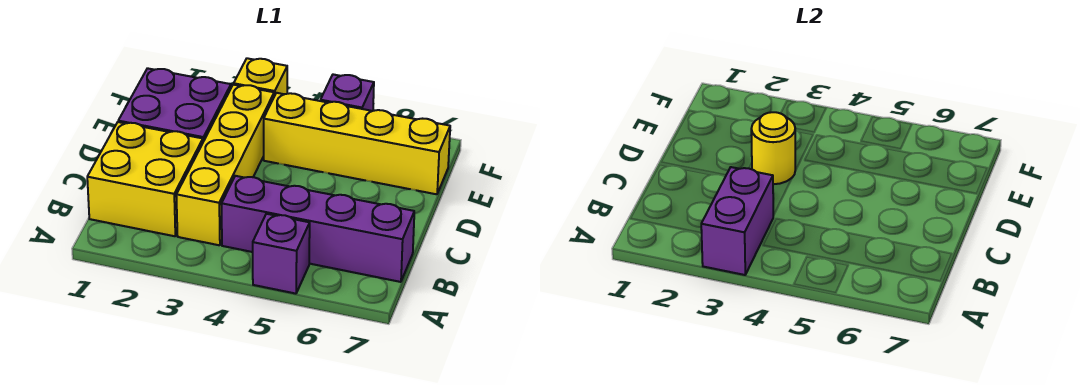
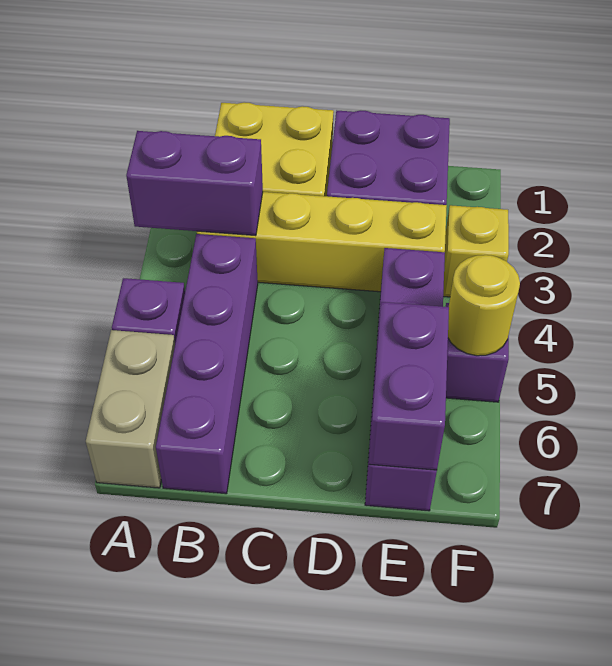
none -> tan brick A6:A7 level 1
yellow round brick D3 level 2 -> yellow round brick F5 level 2
yellow brick E4:E7 level 1 -> purple brick E4:E7 level 1
none -> purple brick E6:E7 level 2

